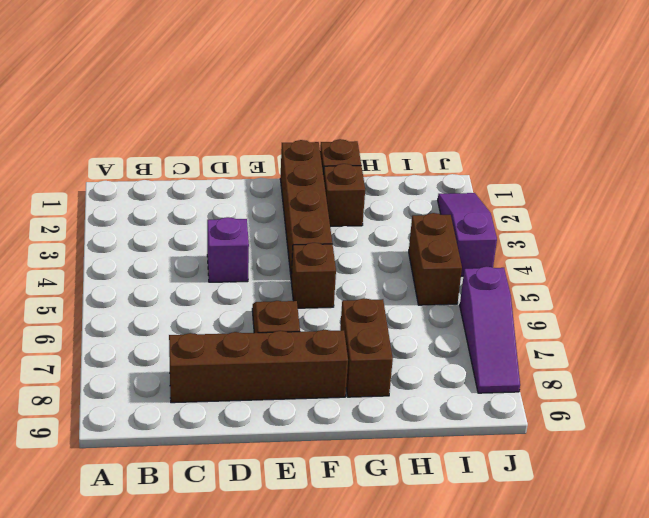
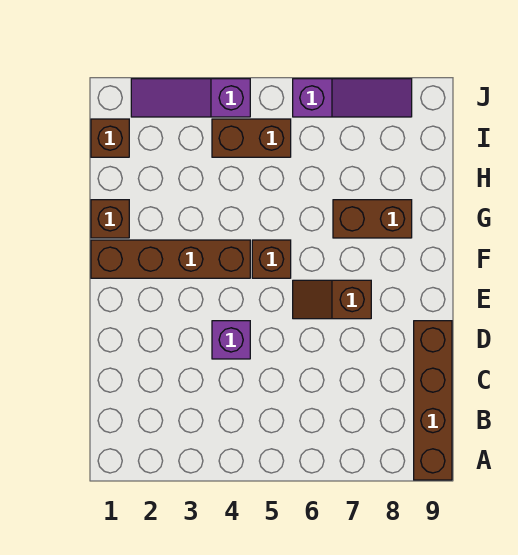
brown brick C8:F8 level 1 -> brown brick A9:D9 level 1
brown brick G2 level 1 -> brown brick I1 level 1

